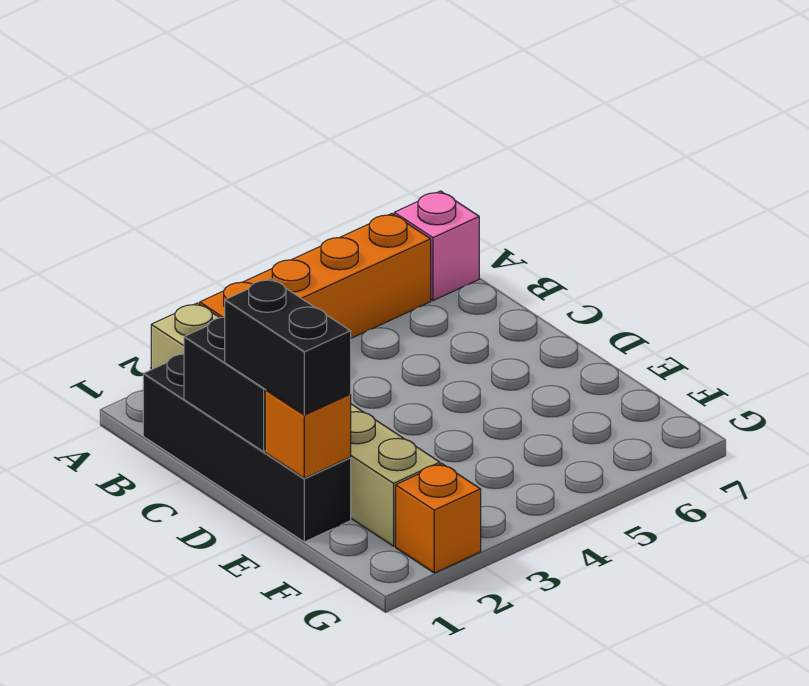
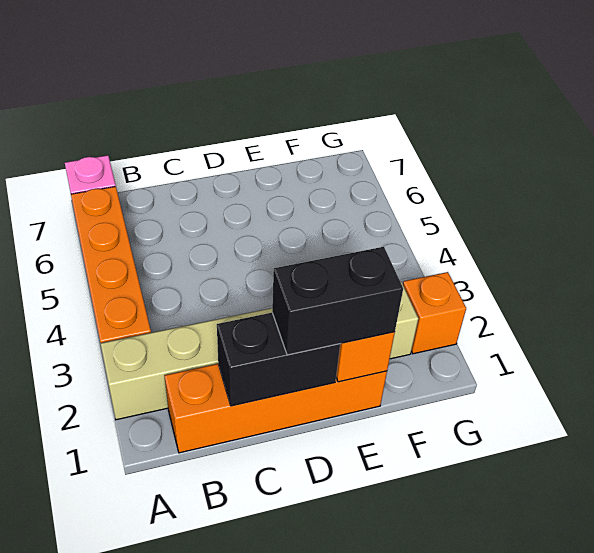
black brick B1:E1 level 1 -> orange brick B1:E1 level 1

